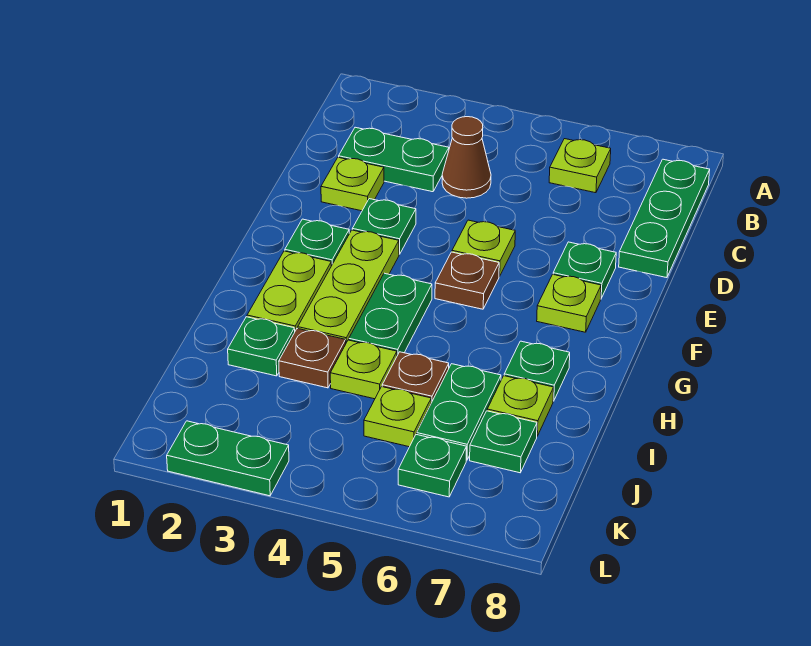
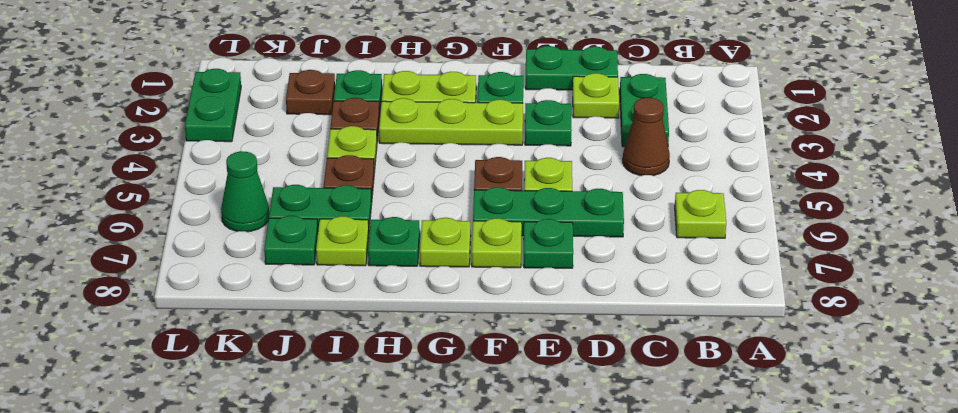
green plate B8:D8 level 1 -> green plate D6:F6 level 1
green plate G4:H4 level 1 -> green plate D1:E1 level 1
none -> brown plate J2 level 1
lime plate J5 level 1 -> lime plate G7 level 1
green plate K6 level 1 -> green cone K6 level 1

